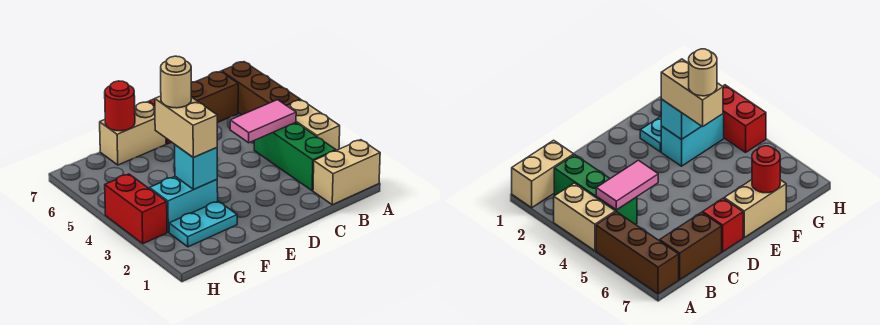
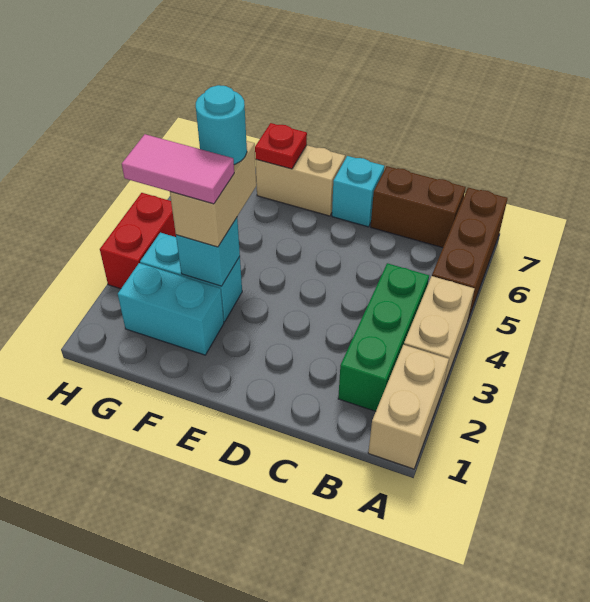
tan brick A1:B1 level 1 -> tan brick A1:A2 level 1
pink tile B4:C4 level 2 -> pink tile F3:G3 level 4
red brick D7 level 1 -> cyan brick D7 level 1
cyan plate F2:G2 level 1 -> cyan brick F2:G2 level 1
tan round brick F4 level 4 -> cyan round brick F4 level 4
red round brick F7 level 2 -> red plate F7 level 2

